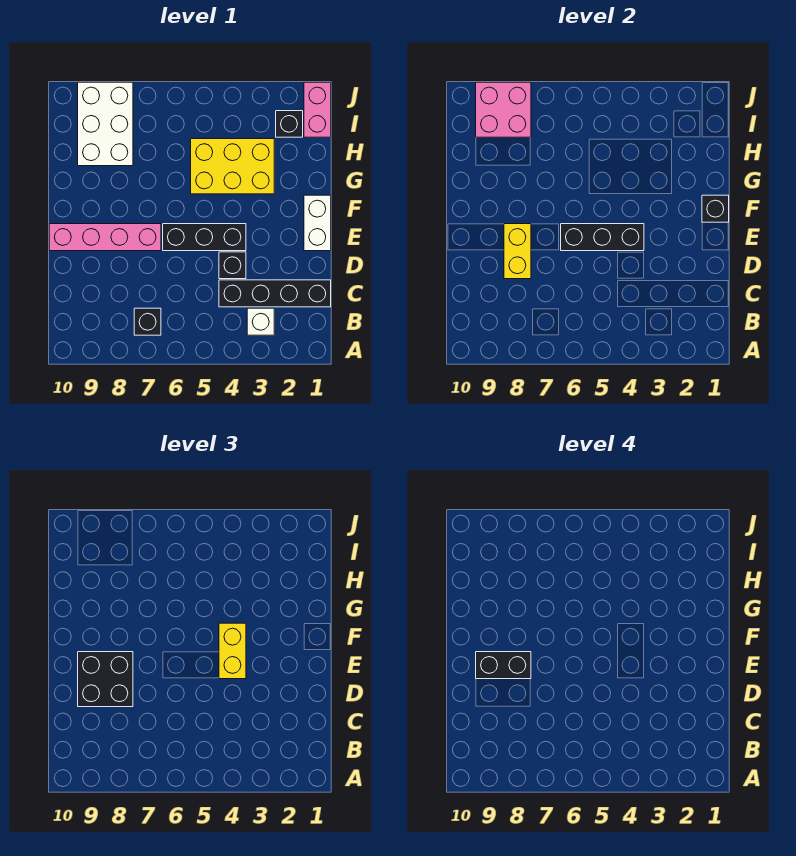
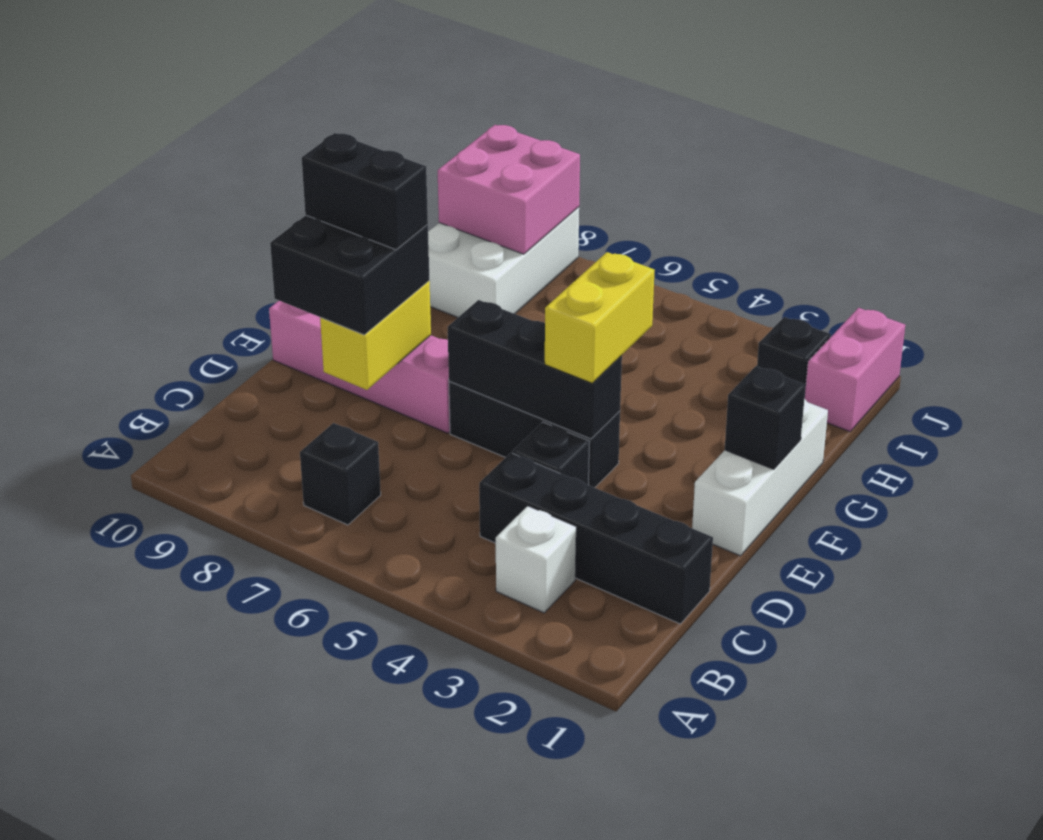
white brick E1:F1 level 1 -> white brick E1:G1 level 1
yellow brick G3:H5 level 1 -> none

